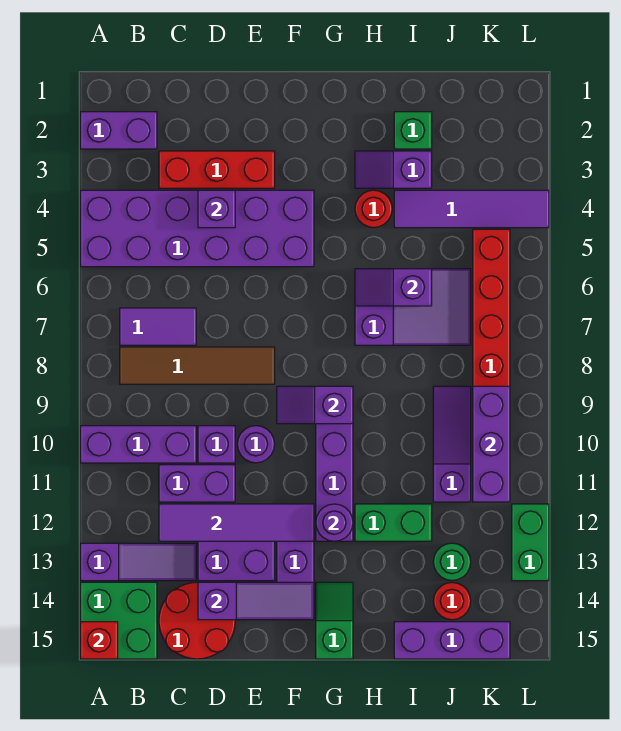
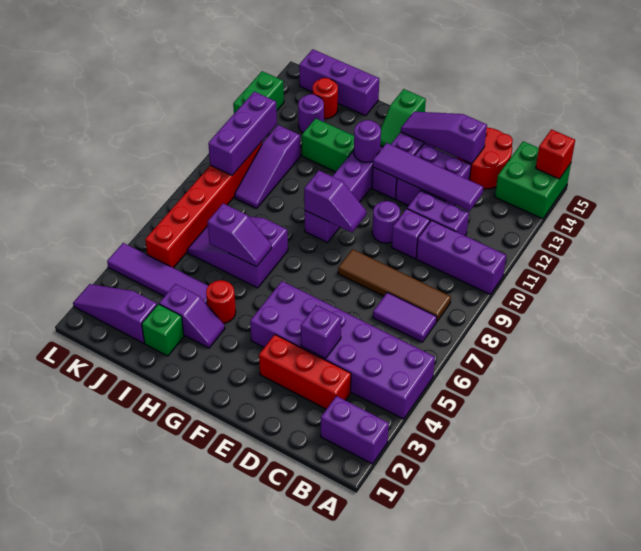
purple slope A13:C13 level 1 top A -> purple slope J2:L2 level 1 top J
green round brick J13 level 1 -> purple round brick J13 level 1

